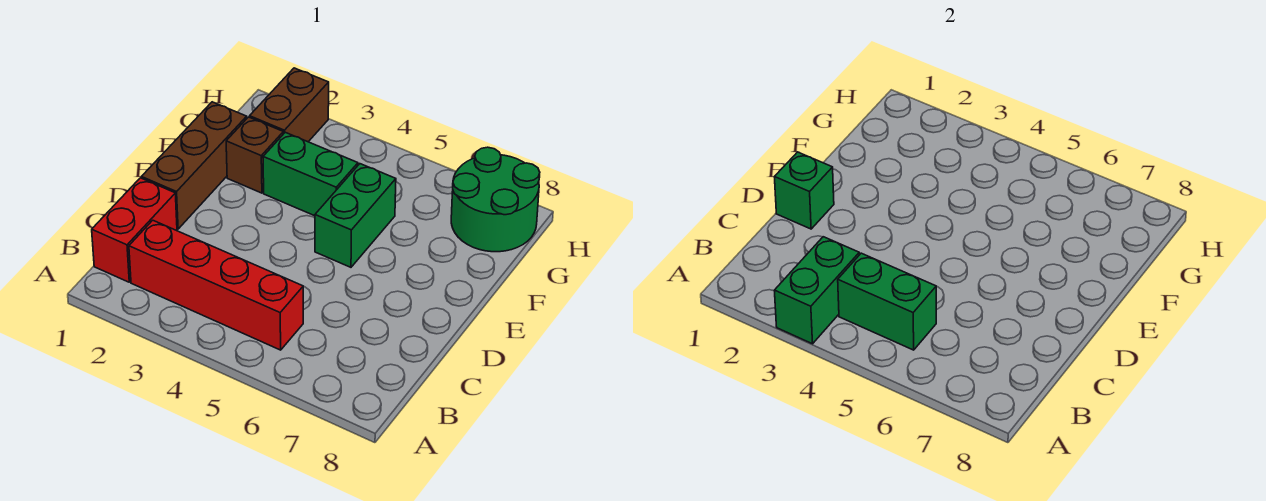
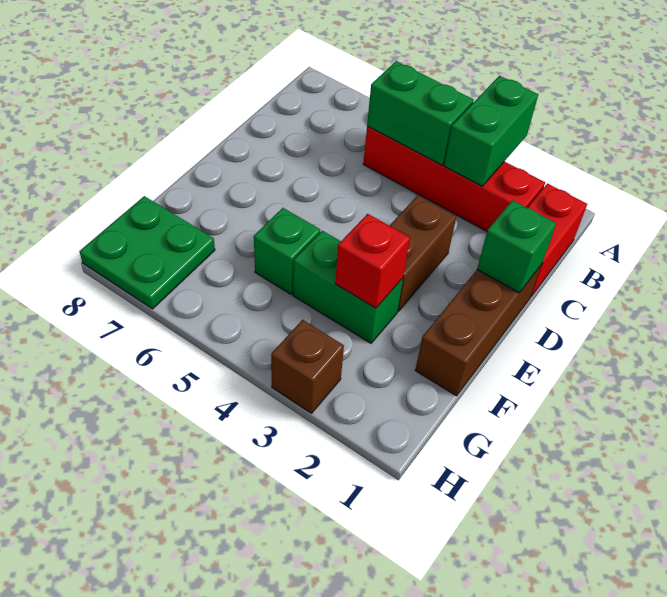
green brick E5:F5 level 1 -> green brick F5 level 1
brown brick F2 level 1 -> brown brick H3 level 1
none -> red brick F3 level 2
brown brick G2:H2 level 1 -> brown brick D3:E3 level 1
green round brick G7:H8 level 1 -> green plate G7:H8 level 1

